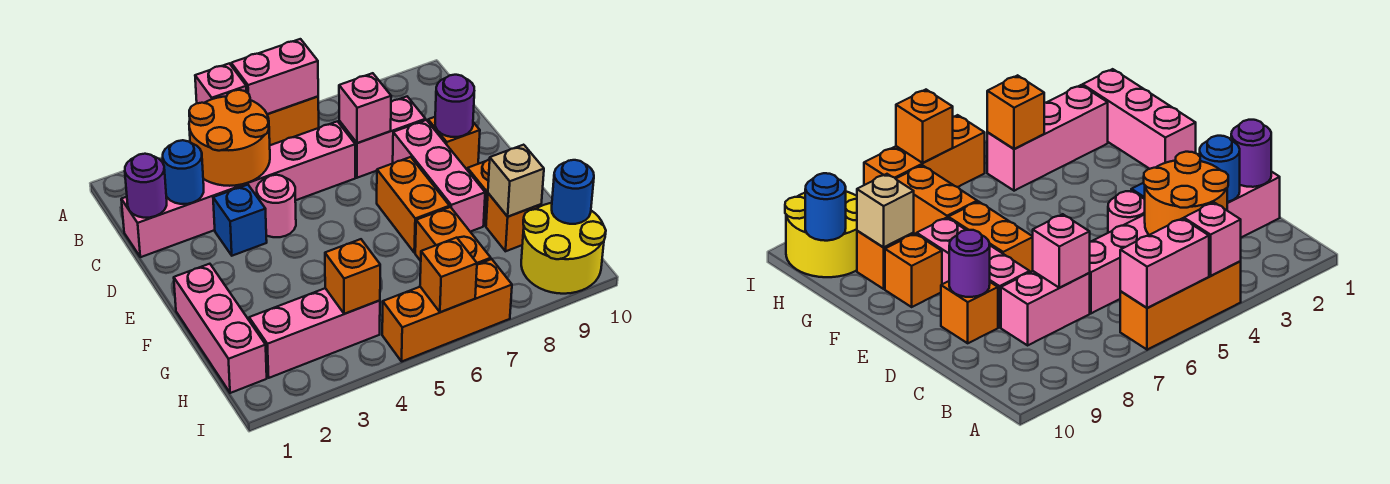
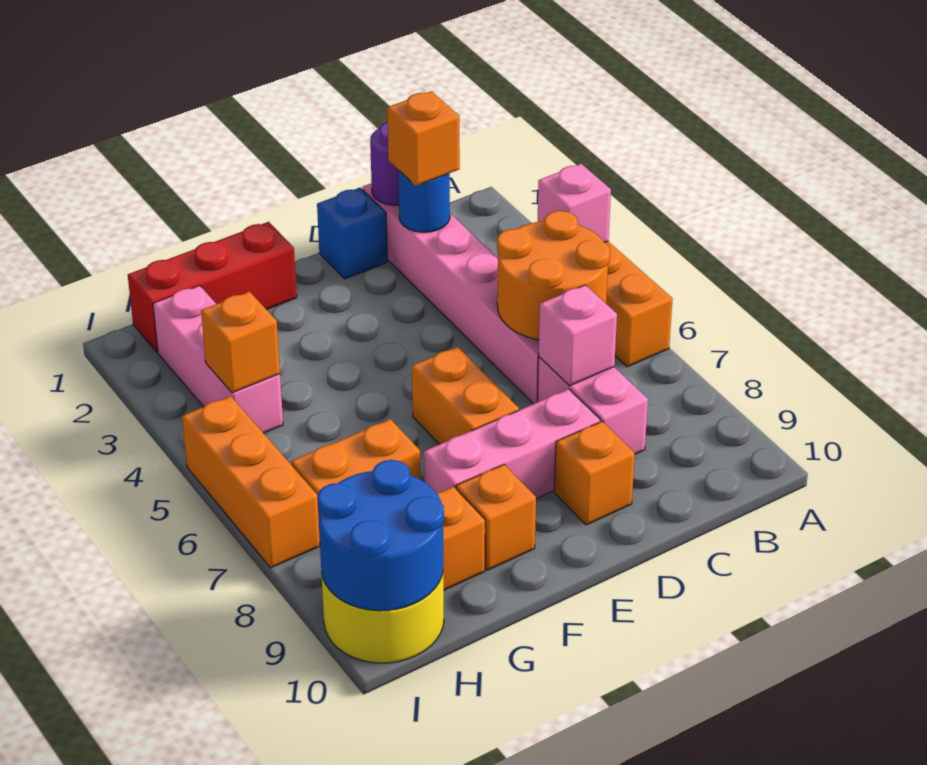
pink brick A5:A6 level 2 -> none
orange round brick B3:C4 level 2 -> orange round brick B5:C6 level 2
blue brick D3 level 1 -> blue brick D1 level 1
pink round brick D4 level 1 -> none
purple round brick D9 level 2 -> none
orange brick E7:F7 level 1 -> orange brick E6:E7 level 1
pink brick F1:H1 level 1 -> red brick F1:H1 level 1
tan brick G9 level 2 -> none
blue round brick H10 level 2 -> blue round brick H9:I10 level 2
orange brick I6 level 2 -> orange brick C2 level 3

